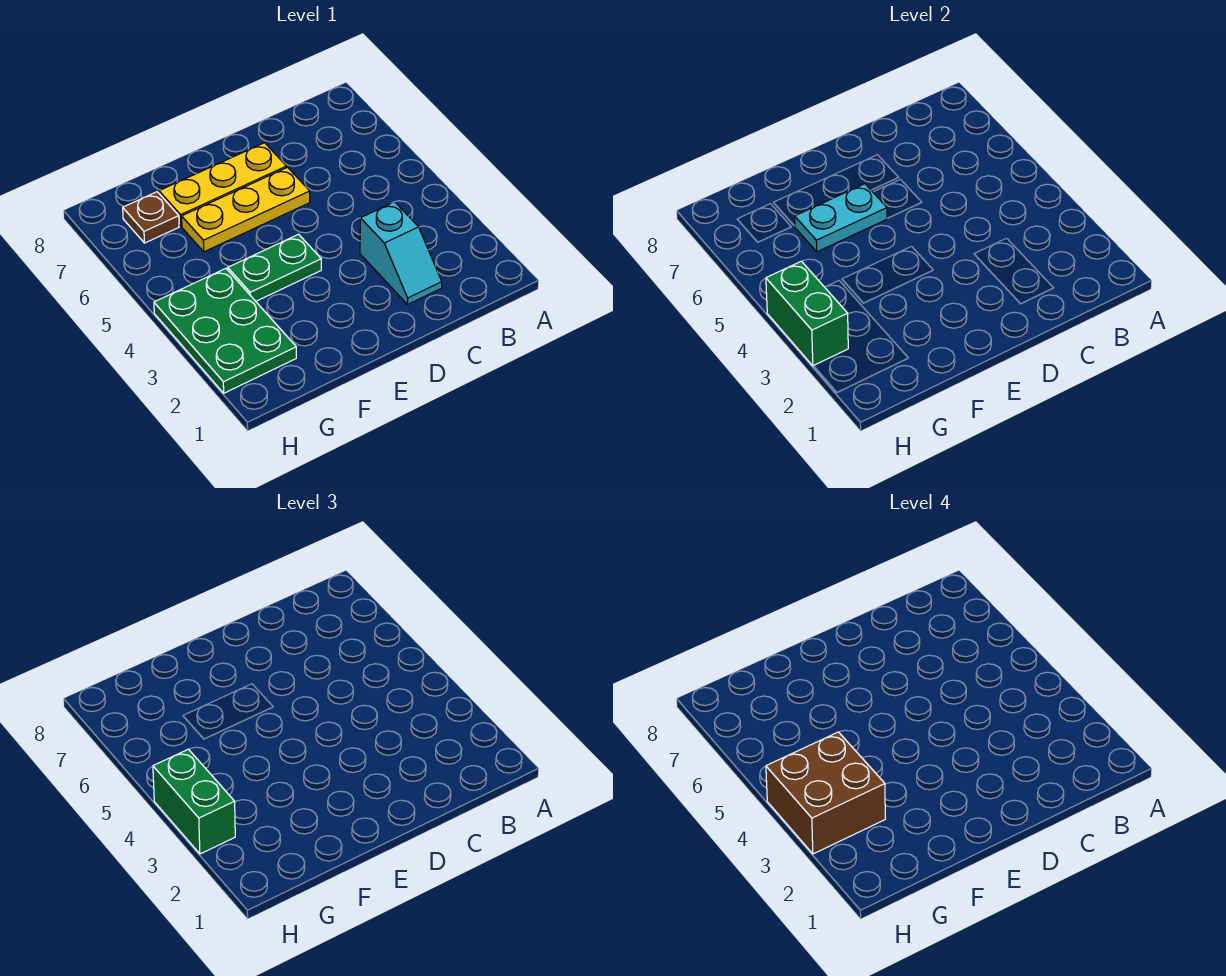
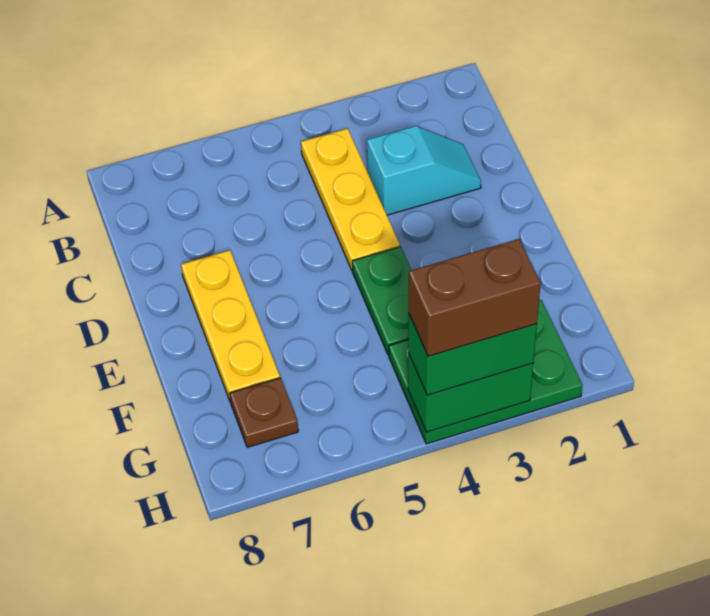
yellow plate D6:F6 level 1 -> yellow plate B4:D4 level 1
cyan plate E6:F6 level 2 -> none
brown brick G3:H4 level 4 -> brown brick H3:H4 level 4

